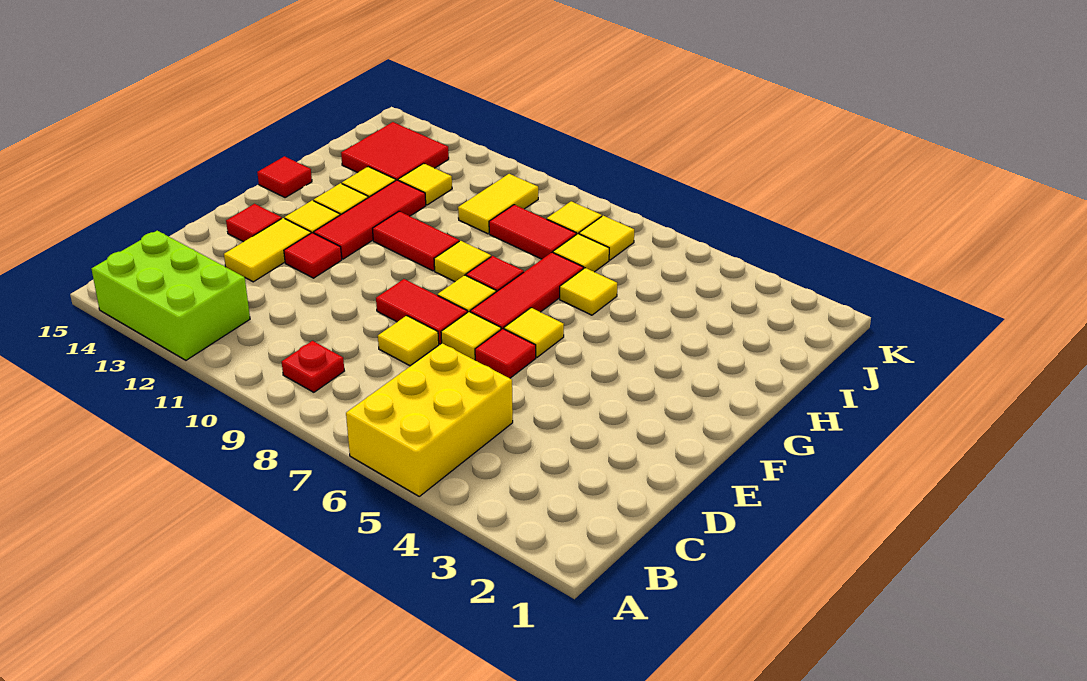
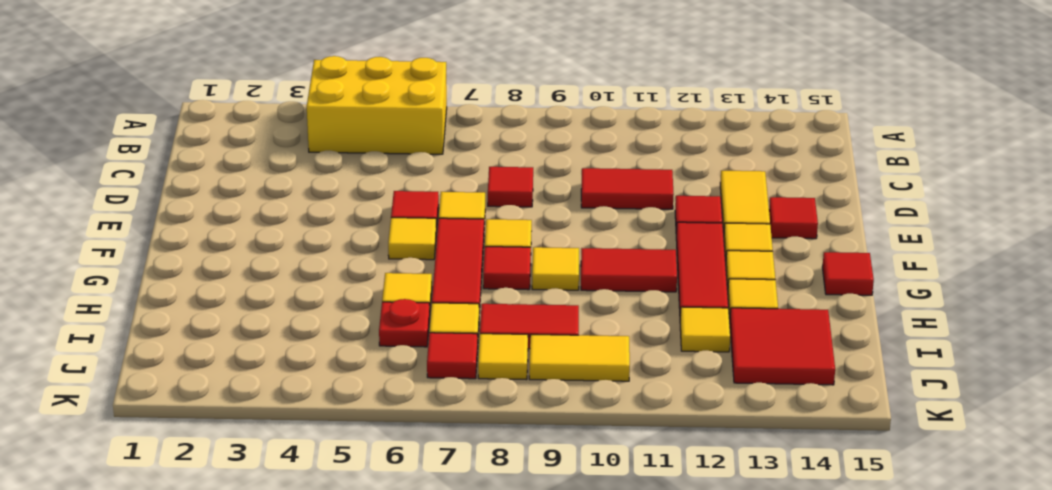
yellow brick A5:C6 level 1 -> yellow brick A4:B6 level 1
lime brick A12:B14 level 1 -> none
red plate B9 level 1 -> red plate I6 level 1
yellow tile D8 level 1 -> red tile D8 level 1
red tile E8:E9 level 1 -> red tile D10:D11 level 1
yellow tile I10:J10 level 1 -> yellow tile J9:J10 level 1
yellow tile J7 level 1 -> red tile J7 level 1

